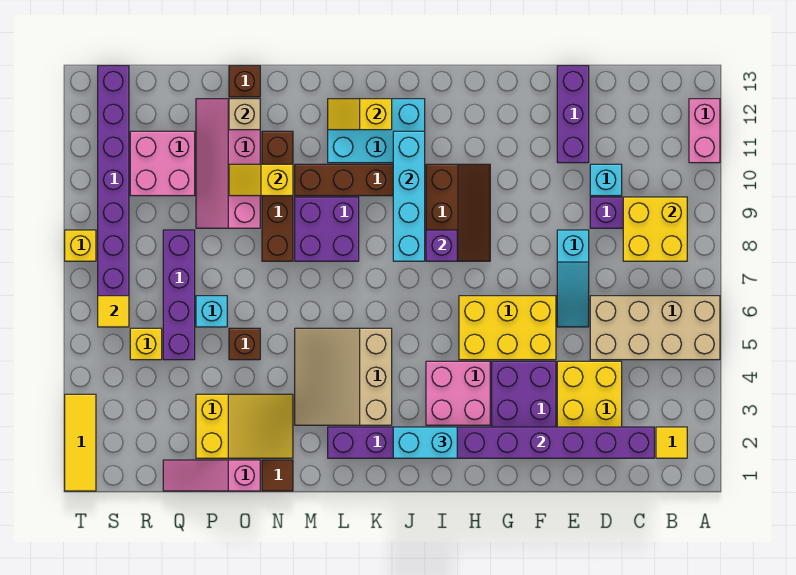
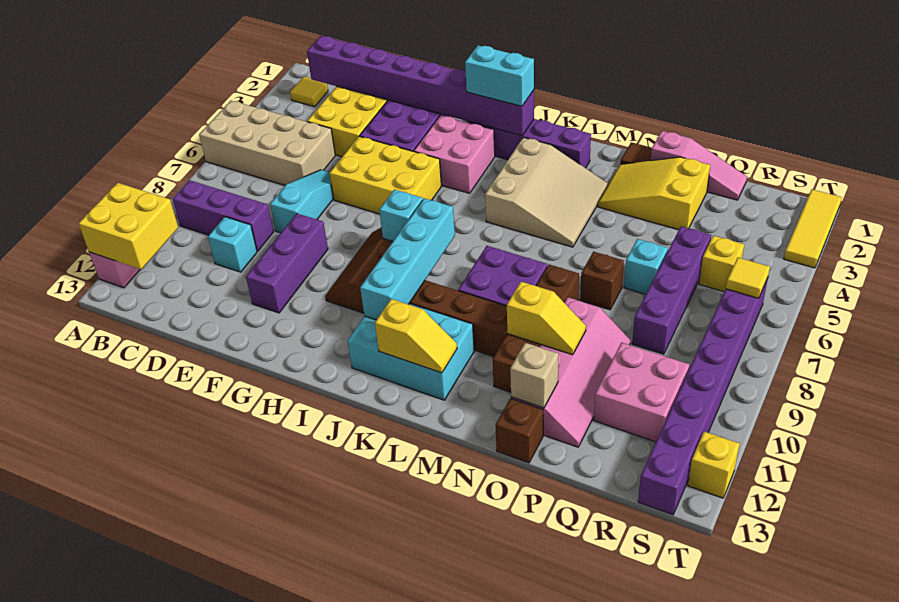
yellow brick B8:C9 level 2 -> yellow brick A11:B12 level 2
purple brick E11:E13 level 1 -> purple brick F9:F11 level 1
purple brick I8 level 2 -> cyan brick I8 level 2
brown brick O5 level 1 -> brown brick O7 level 1
yellow brick T8 level 1 -> yellow brick T12 level 1

